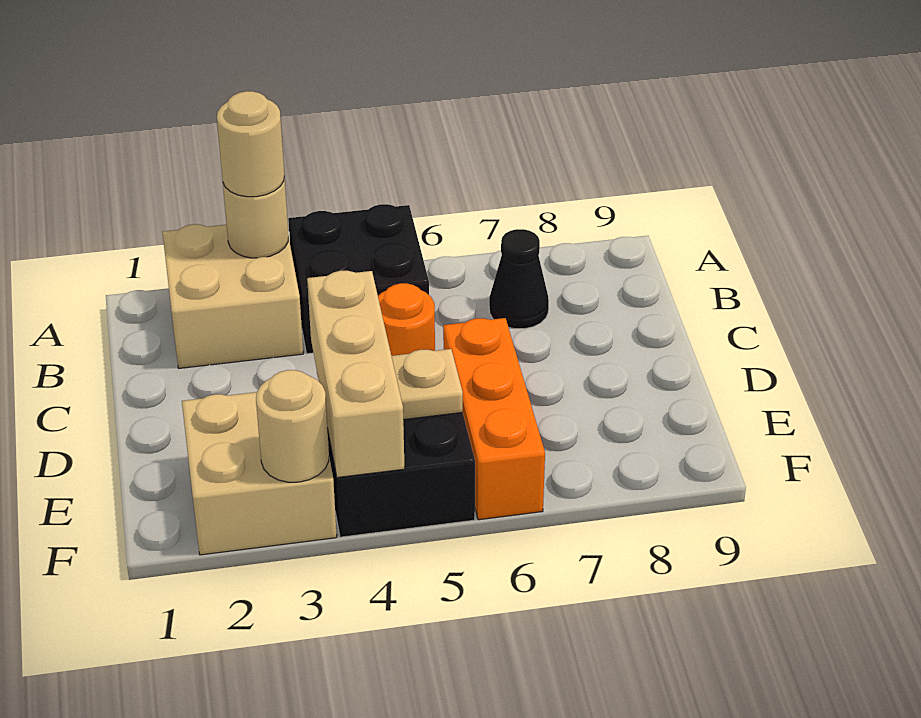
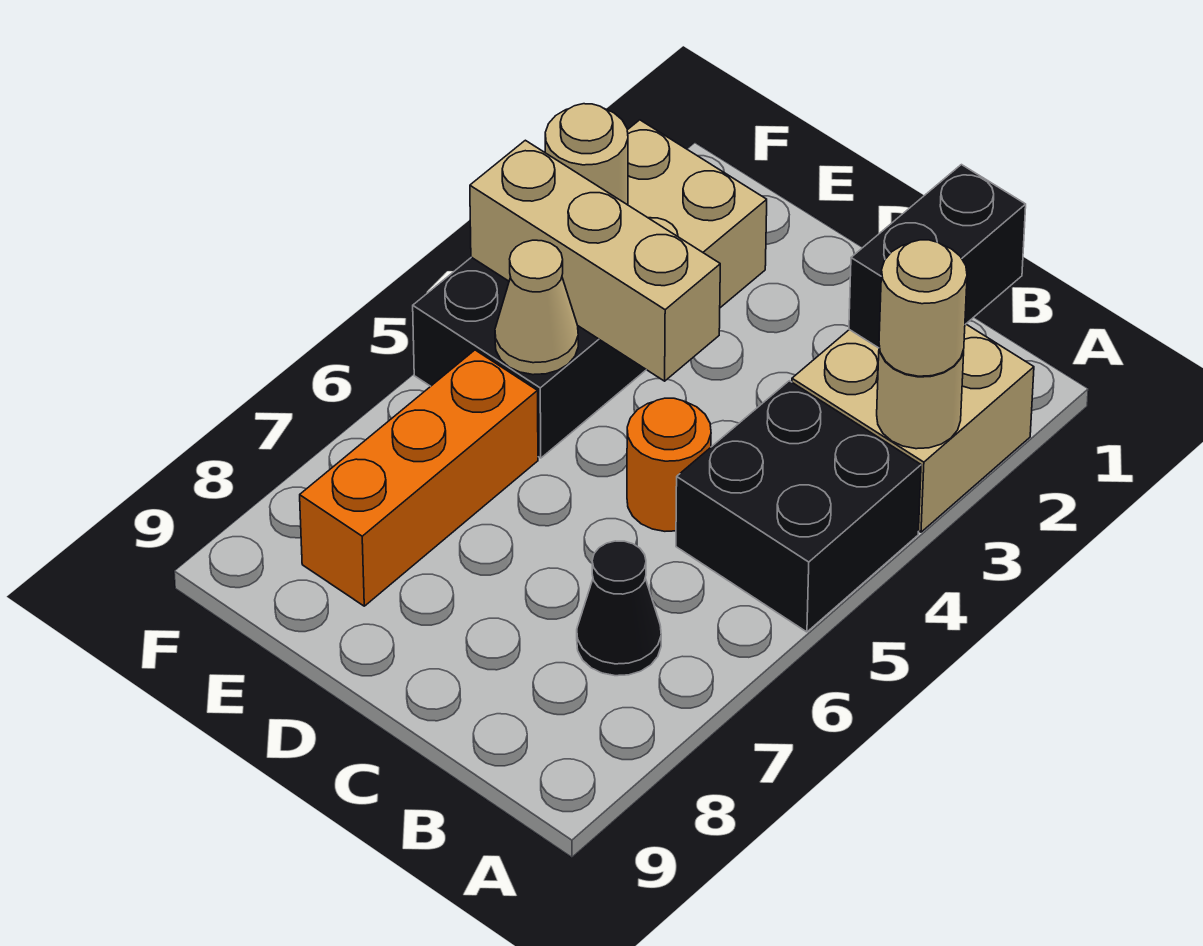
none -> black brick B1:B2 level 2
orange brick D6:F6 level 1 -> orange brick E6:E8 level 1
tan plate E5 level 2 -> tan cone E5 level 2

